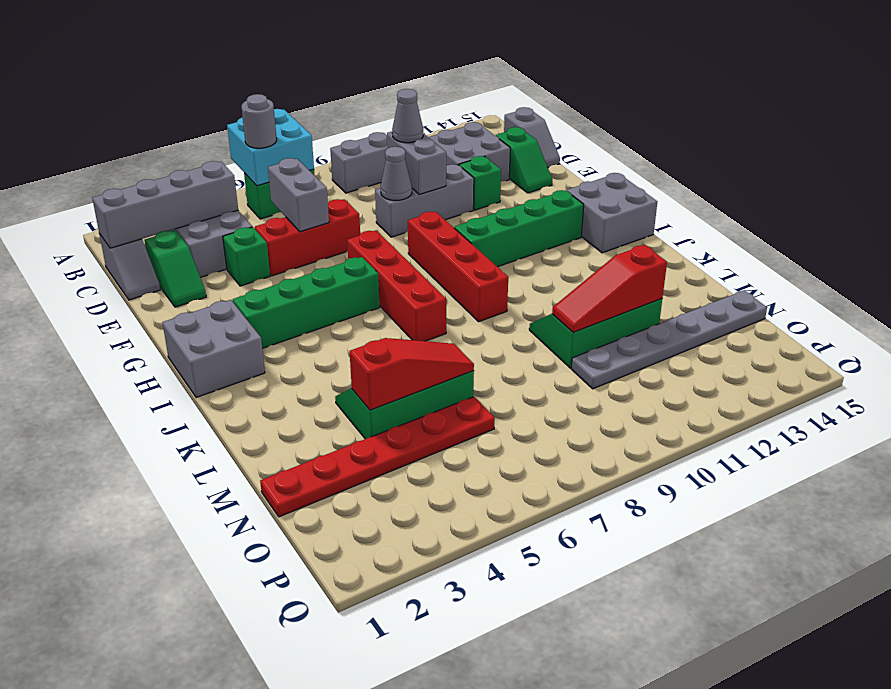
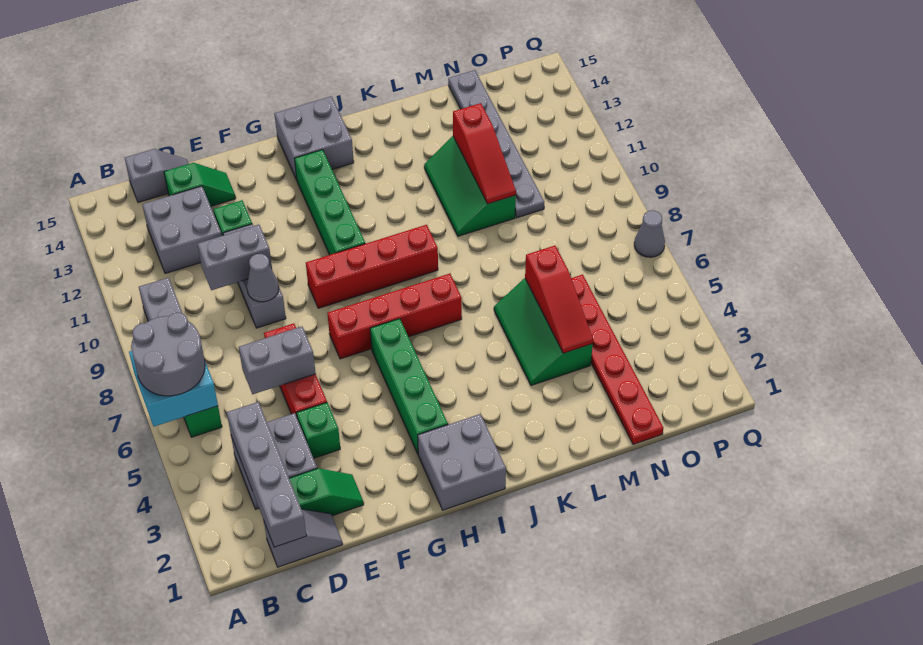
grey round brick B6 level 3 -> grey round brick A6:B7 level 3
grey cone D10 level 3 -> grey cone Q7 level 1
red slope M4:M6 level 2 top 4 -> red slope M4:M6 level 2 top 6

